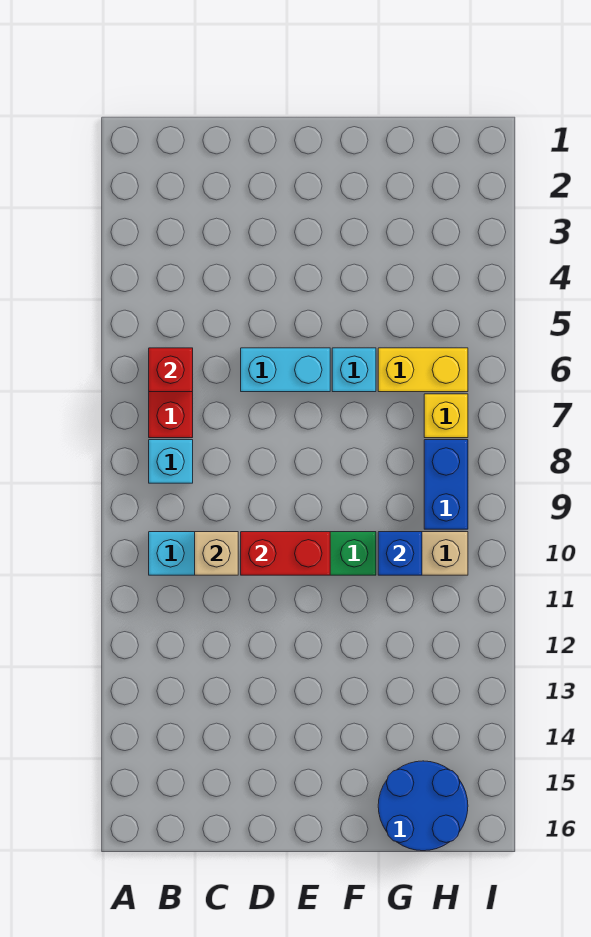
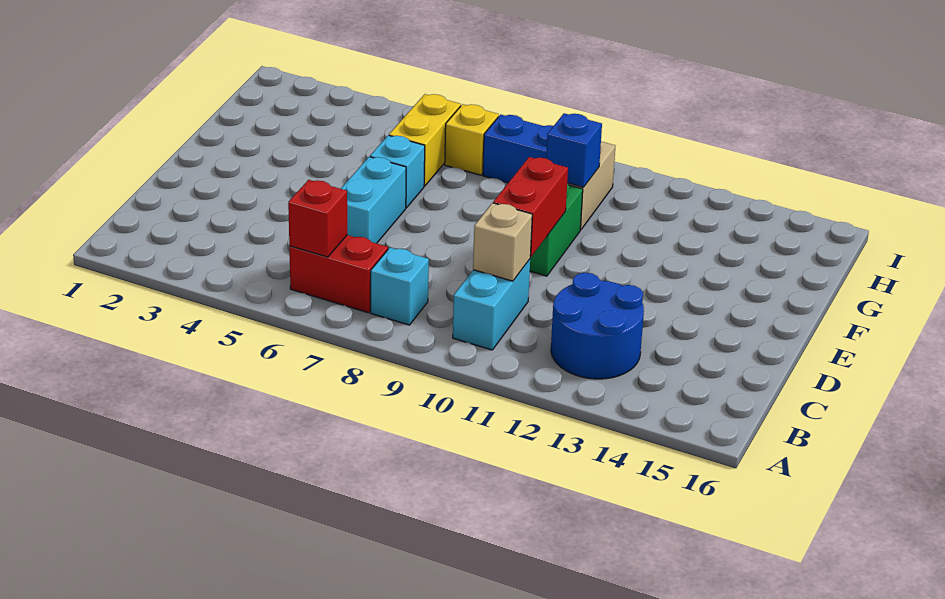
blue round brick G15:H16 level 1 -> blue round brick B12:C13 level 1

